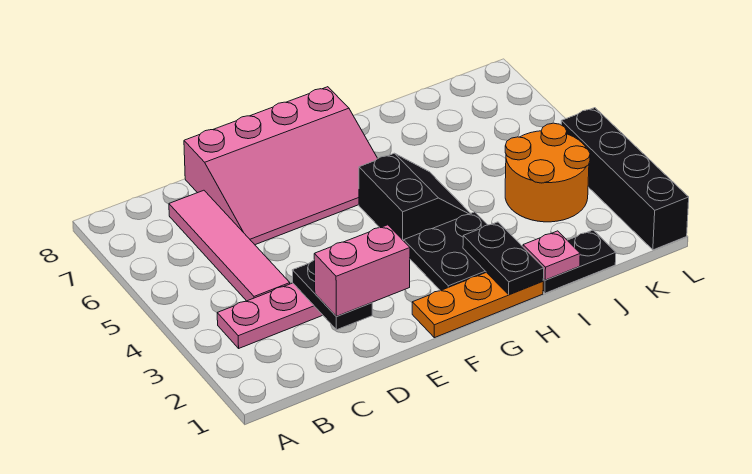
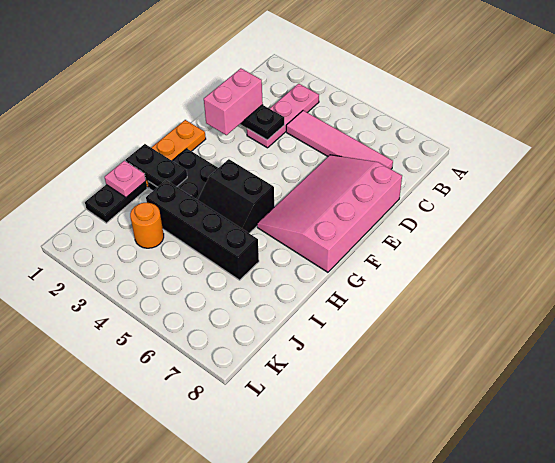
orange round brick J3:K4 level 1 -> orange round brick J3 level 1
black brick L1:L4 level 1 -> black brick I3:I6 level 1

